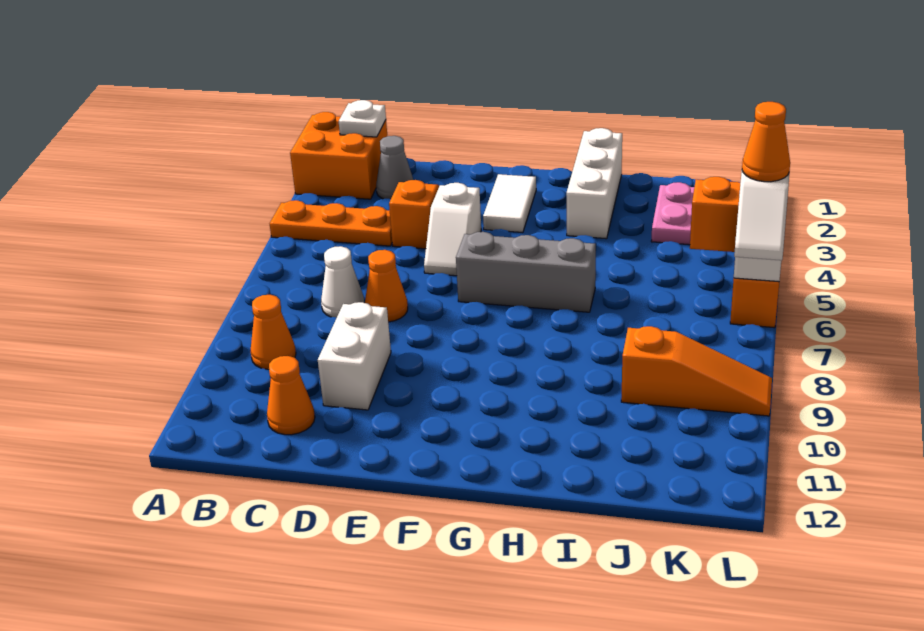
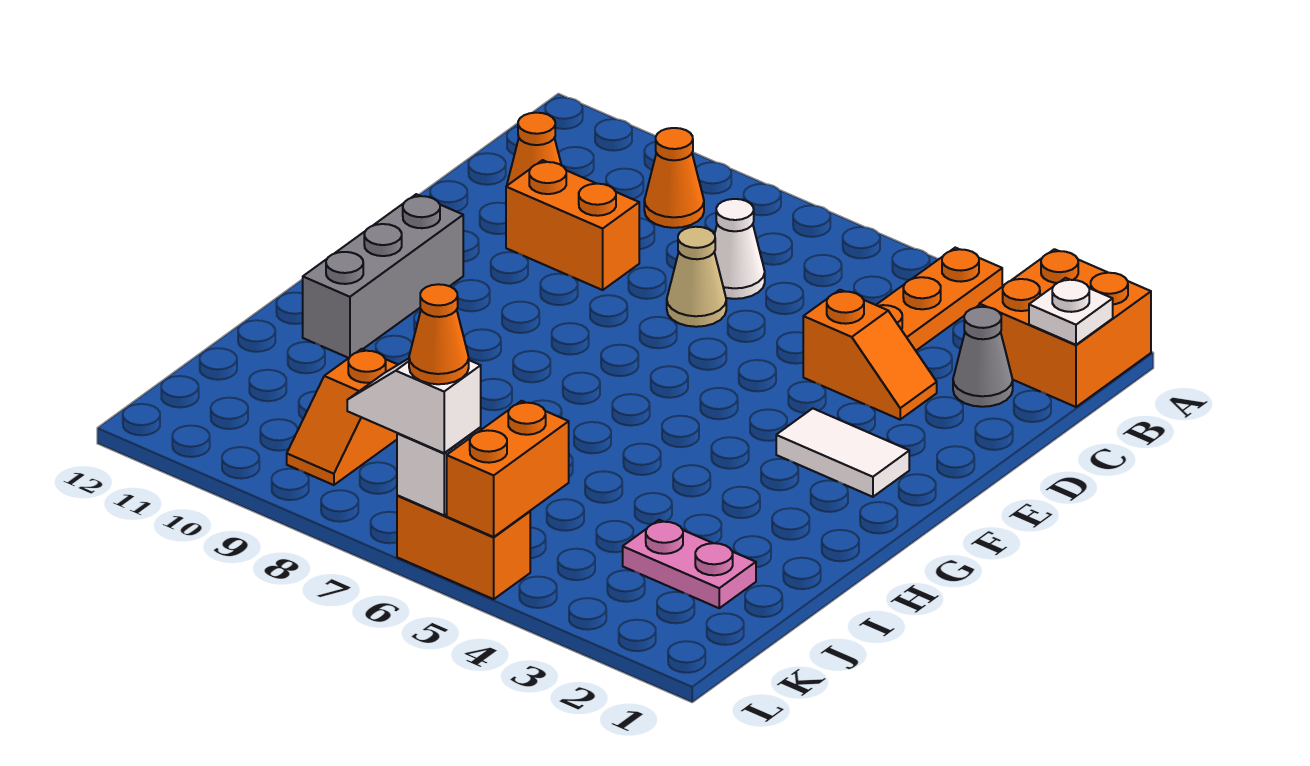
orange cone D7 level 1 -> tan cone D7 level 1
white brick D9:D10 level 1 -> orange brick D9:D10 level 1
white slope E4:E5 level 1 top 4 -> none
grey brick F6:H6 level 1 -> grey brick F11:H11 level 1
white brick H1:H3 level 1 -> none
orange slope J9:L9 level 1 top J -> orange slope J9:K9 level 1 top J

